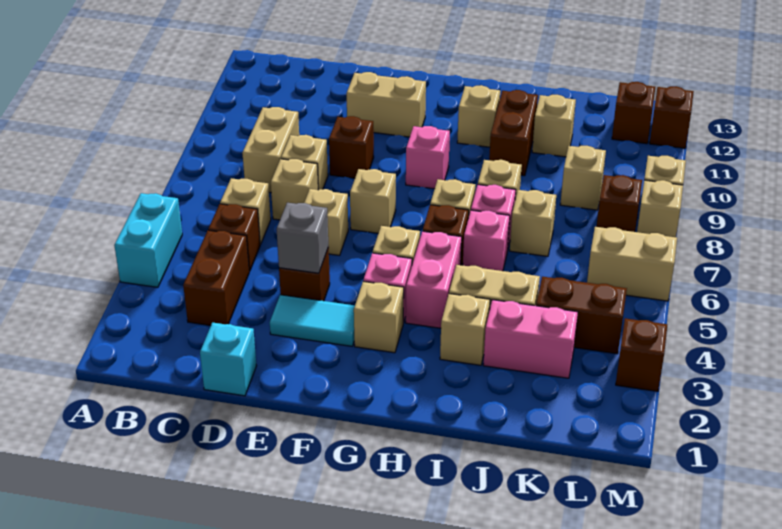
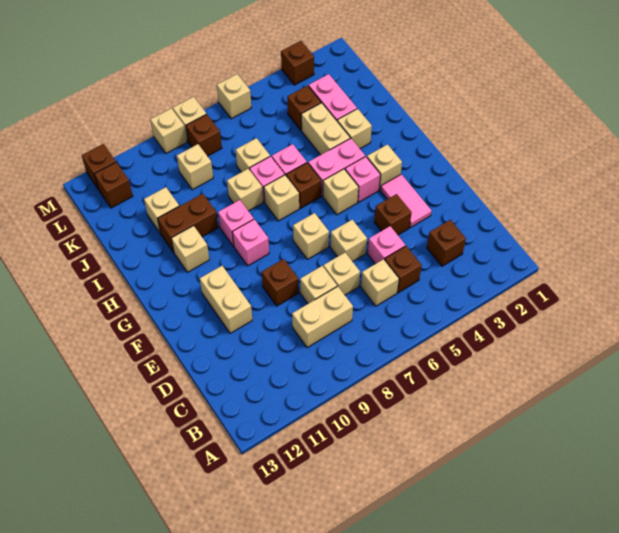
cyan brick A4:A5 level 1 -> none
brown brick C3:C4 level 1 -> brown brick C3 level 1
cyan brick D1 level 1 -> none
none -> pink brick D5 level 1
cyan tile E3:F3 level 1 -> pink tile E3:F3 level 1
grey brick E4 level 2 -> none
none -> pink brick H9 level 1
brown brick K4:L4 level 1 -> brown brick K4 level 1
tan brick L6:M6 level 1 -> tan brick M6 level 1

